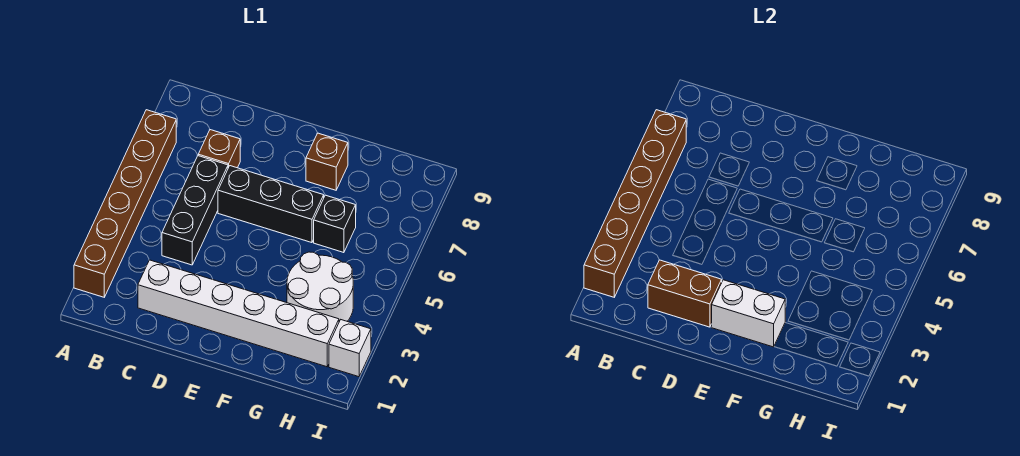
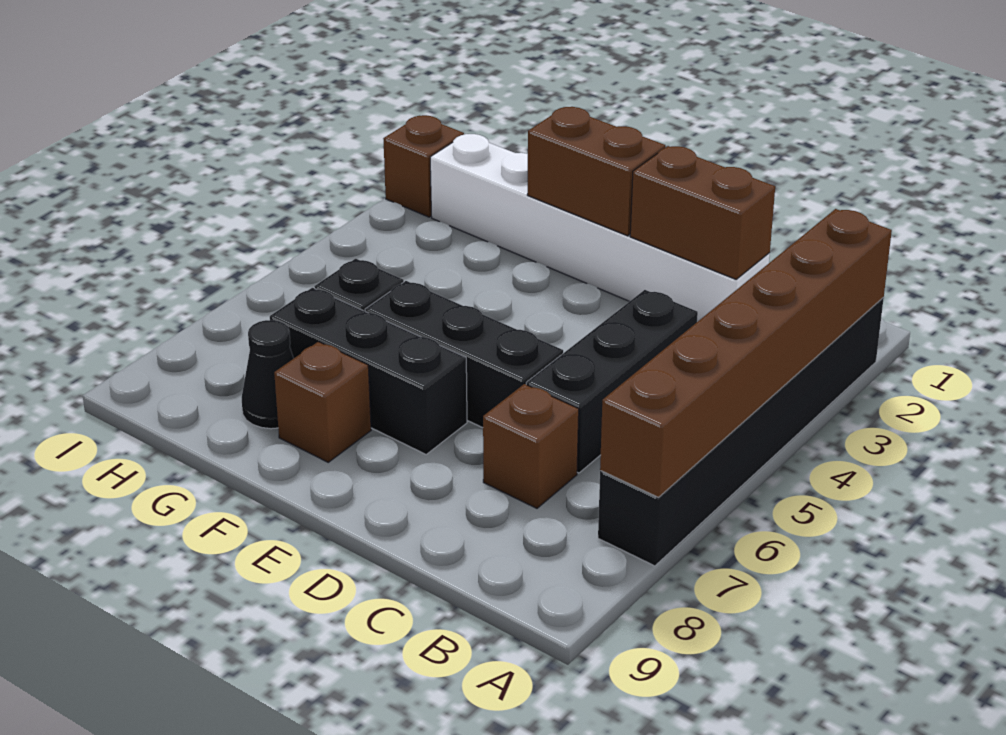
brown brick A2:A7 level 1 -> black brick A2:A7 level 1
white brick E2:F2 level 2 -> brown brick E2:F2 level 2
none -> black brick E7:G7 level 1
white round brick G3:H4 level 1 -> none
none -> black cone G8 level 1
white brick I2 level 1 -> brown brick I2 level 1

